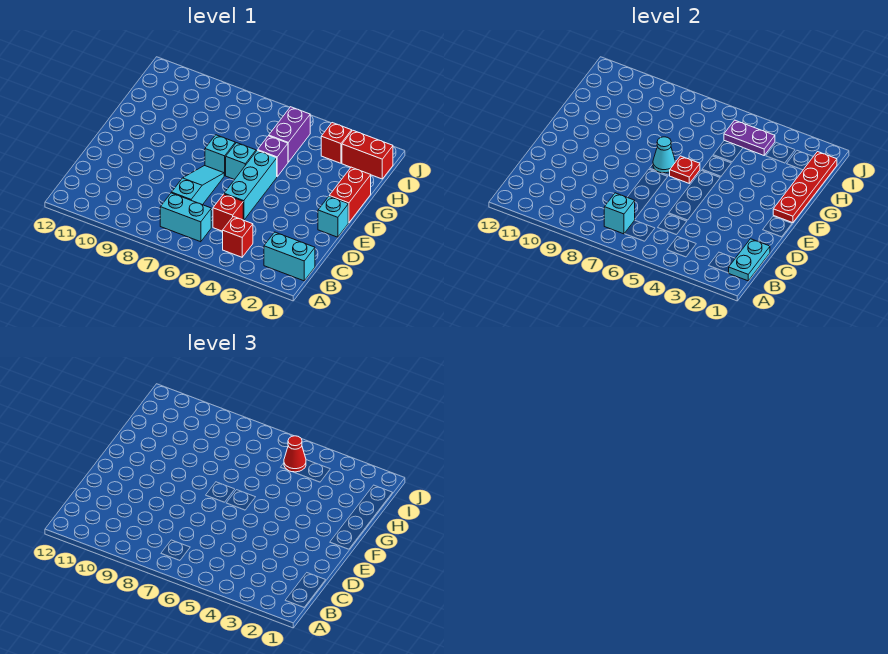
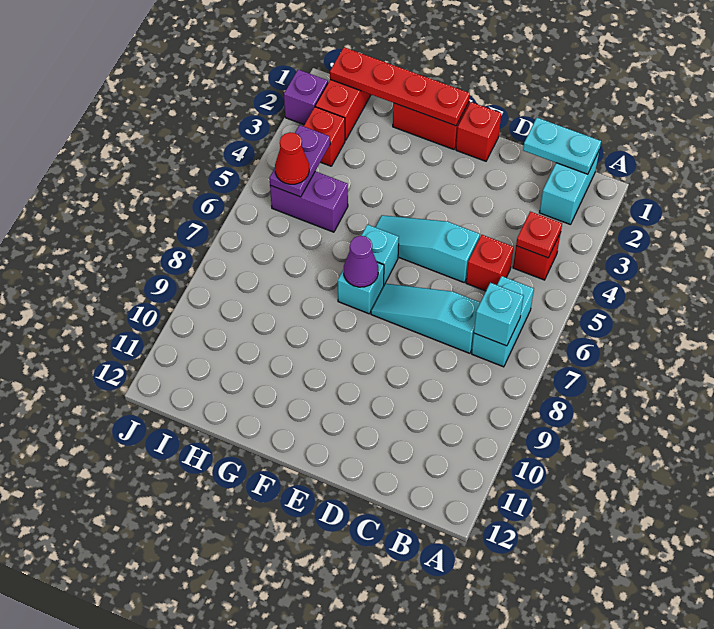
cyan brick D5:F5 level 1 -> cyan slope D5:F5 level 1 top D
cyan brick E1 level 1 -> red brick E1 level 1
red plate F6 level 2 -> red plate B4 level 2
cyan cone F7 level 2 -> purple cone F7 level 2
purple brick G5 level 1 -> purple brick J2 level 1

